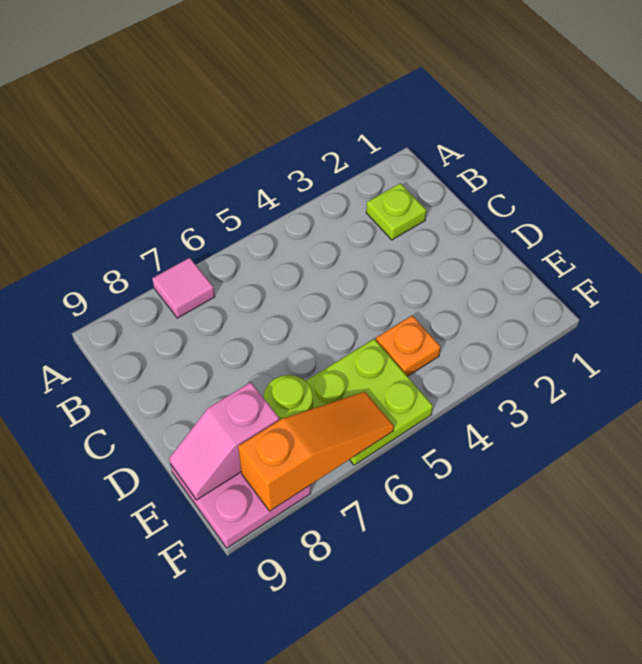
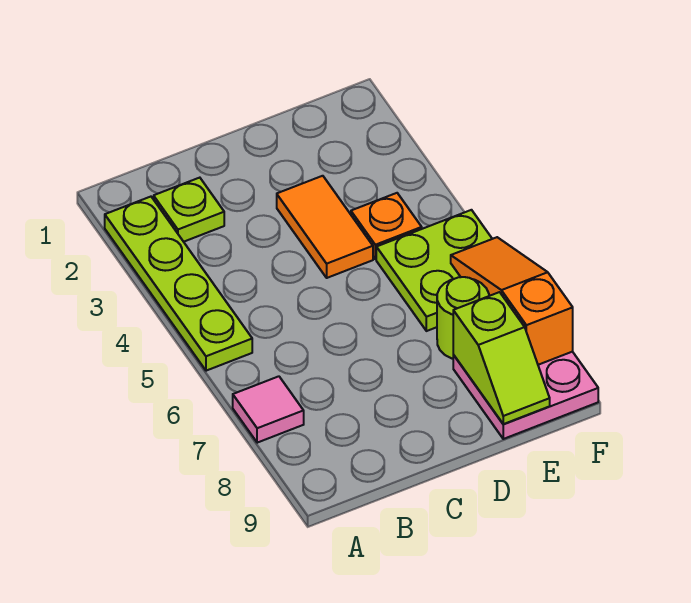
none -> lime plate A2:A5 level 1
none -> orange tile D3:D4 level 1
pink slope E8:E9 level 2 top 8 -> lime slope E8:E9 level 2 top 8

